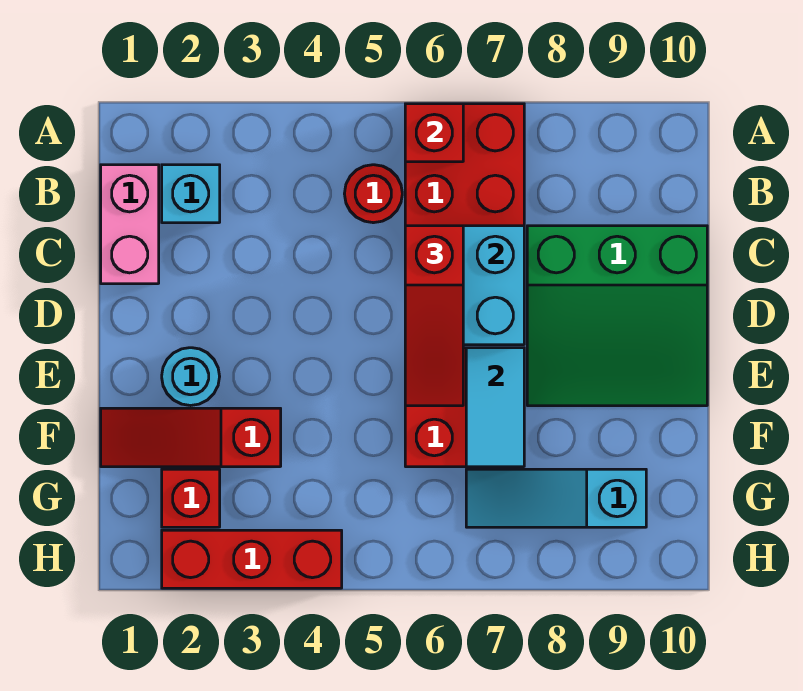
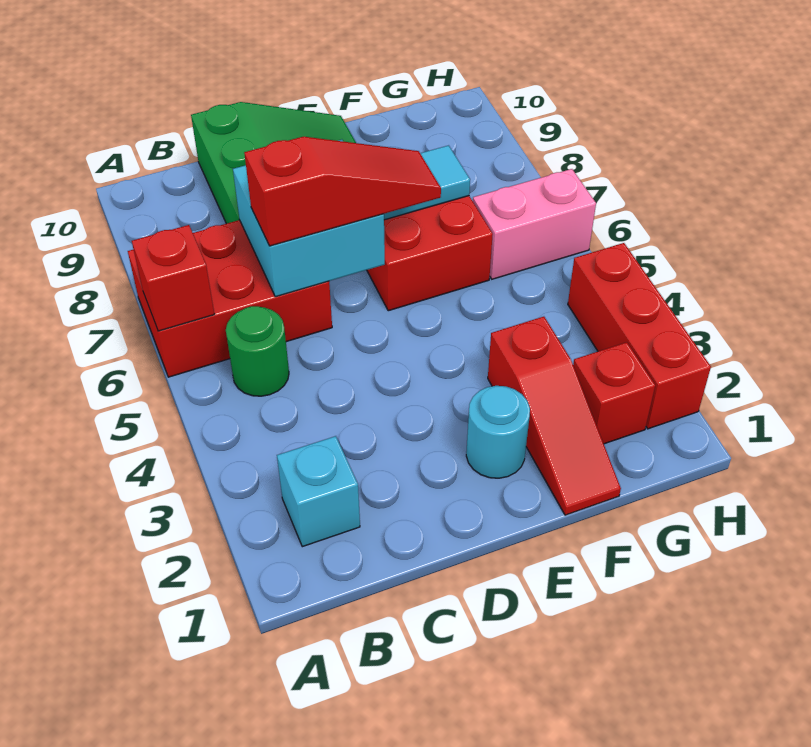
pink brick B1:C1 level 1 -> pink brick G6:H6 level 1
red round brick B5 level 1 -> green round brick B5 level 1
cyan slope G7:G9 level 1 top 9 -> none

